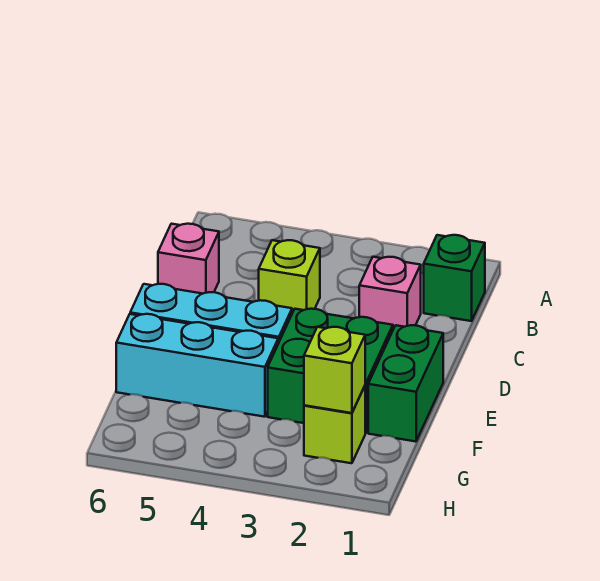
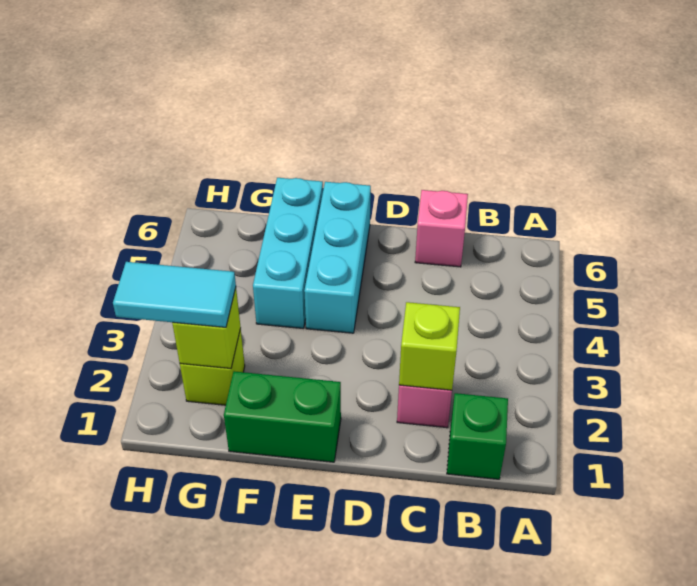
lime brick C4 level 1 -> lime brick C2 level 2
green brick E2:F3 level 1 -> none
none -> cyan tile G2:H2 level 3

